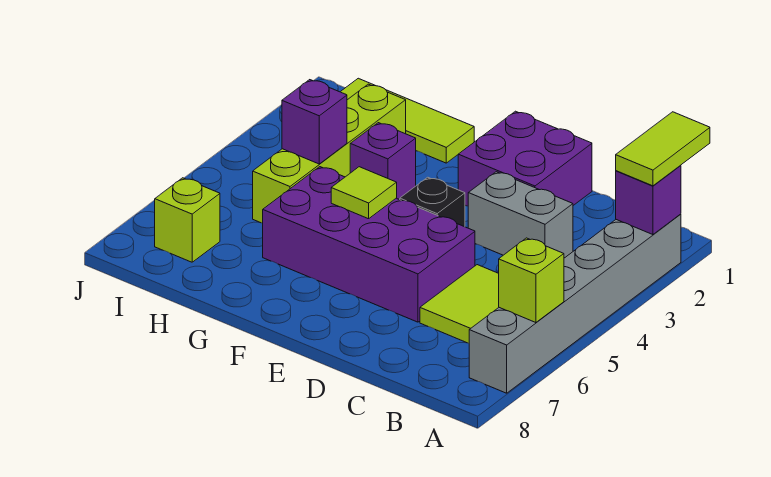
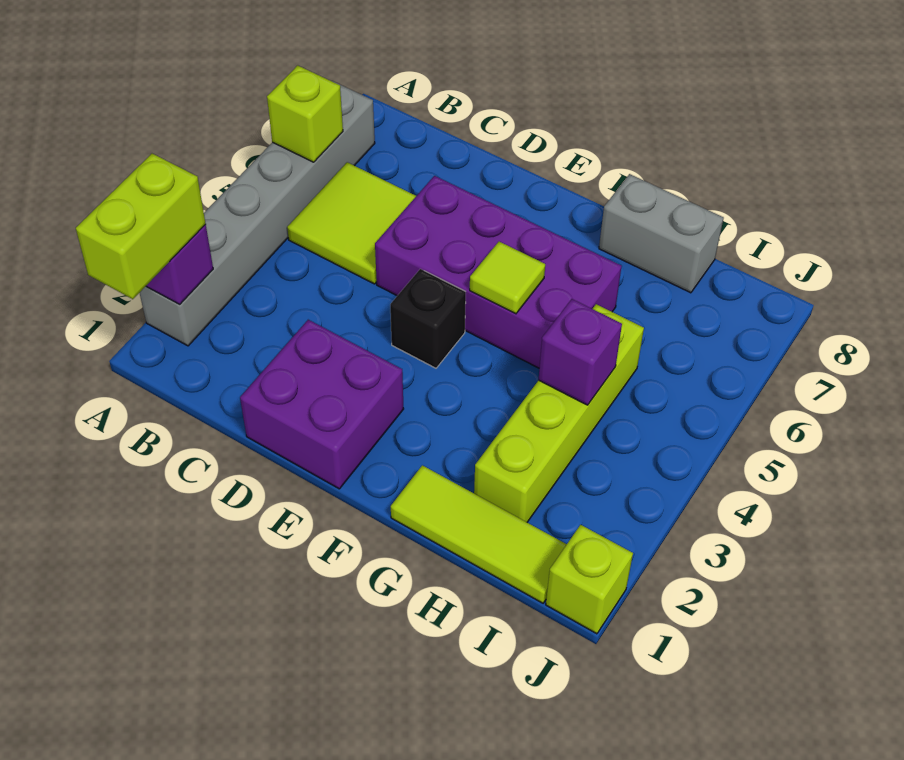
lime tile A1:A2 level 3 -> lime brick A1:A2 level 3
grey brick C3:D3 level 1 -> grey brick G8:H8 level 1
purple brick G3 level 1 -> none
lime brick I7 level 1 -> lime brick J1 level 1

